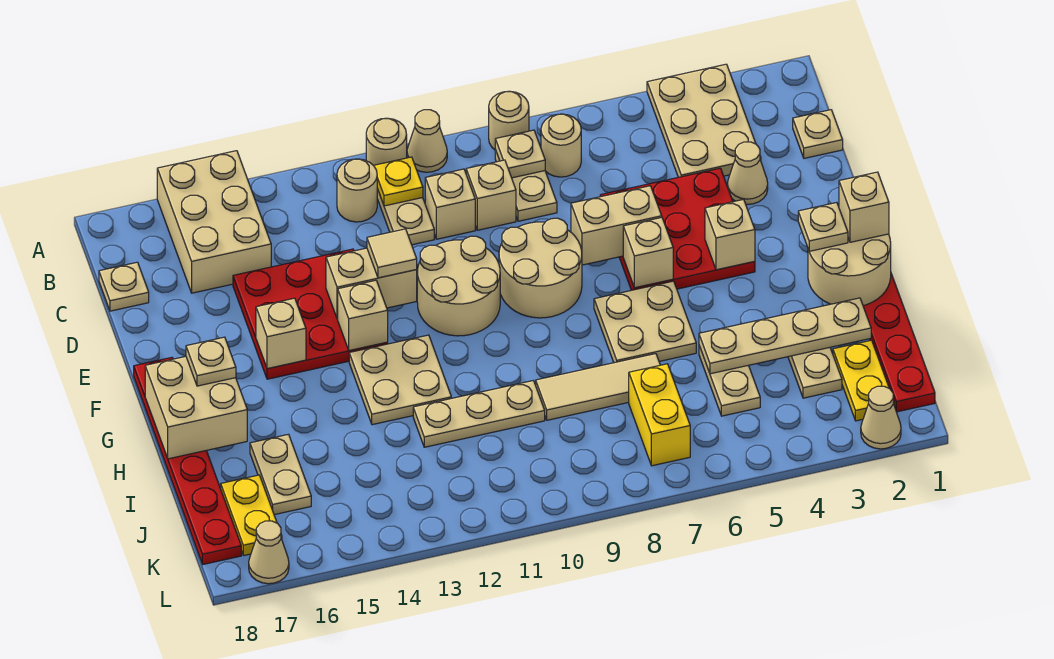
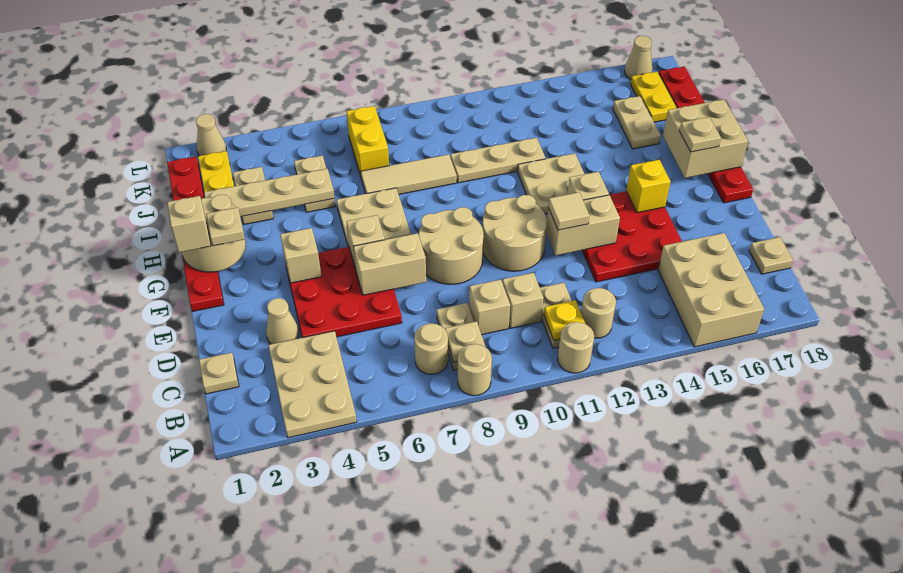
tan cone A10 level 1 -> none
tan brick F15 level 2 -> yellow brick F15 level 2

